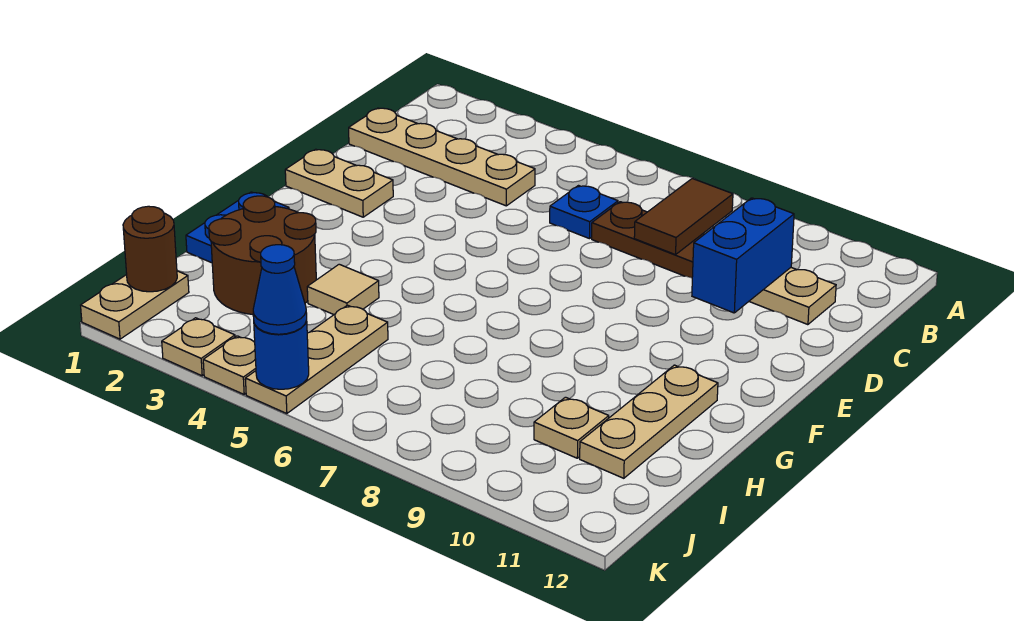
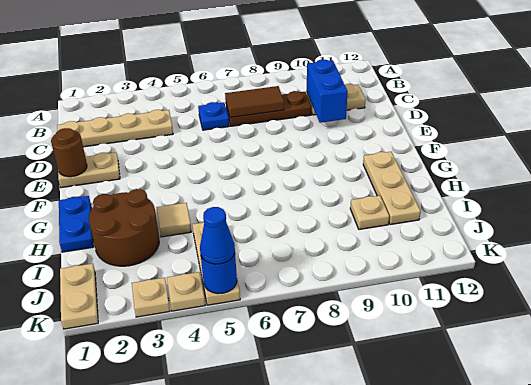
brown tile B8:C8 level 2 -> brown tile C7:C8 level 2
brown round brick J1 level 2 -> brown round brick E1 level 2

